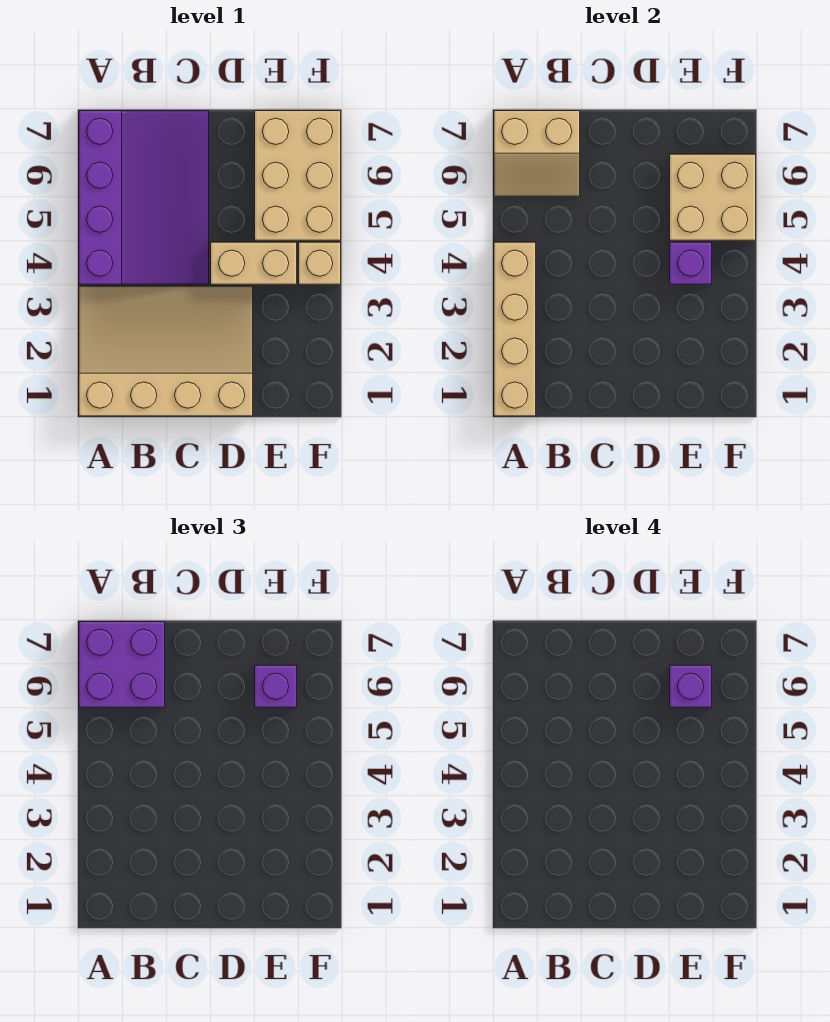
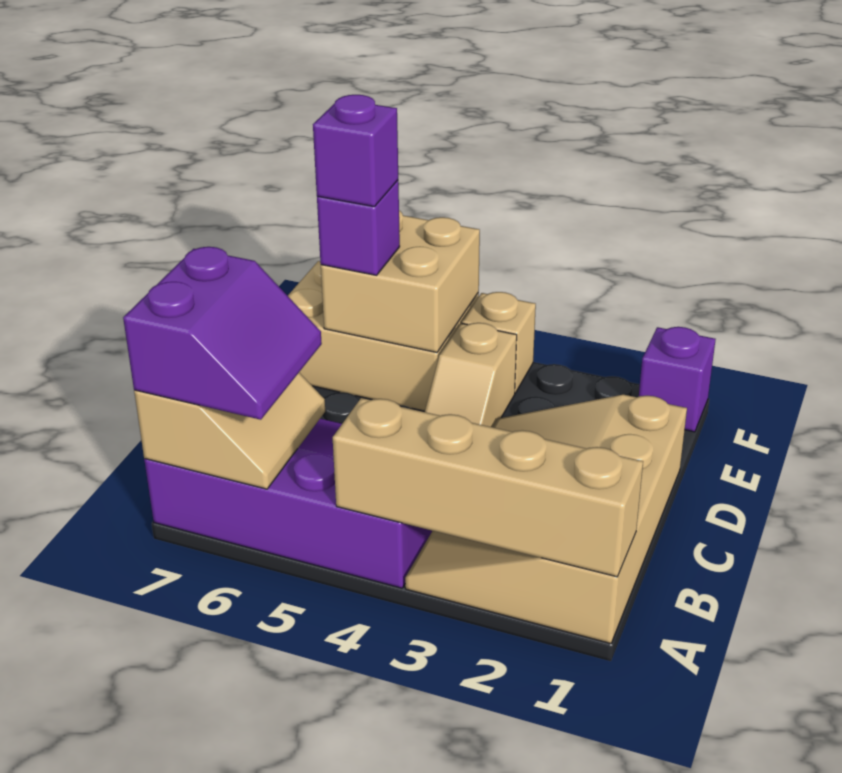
purple brick A6:B7 level 3 -> purple slope A6:B7 level 3 top 7
tan brick D4:E4 level 1 -> tan slope D4:E4 level 1 top E
purple brick E4 level 2 -> purple brick F1 level 1

